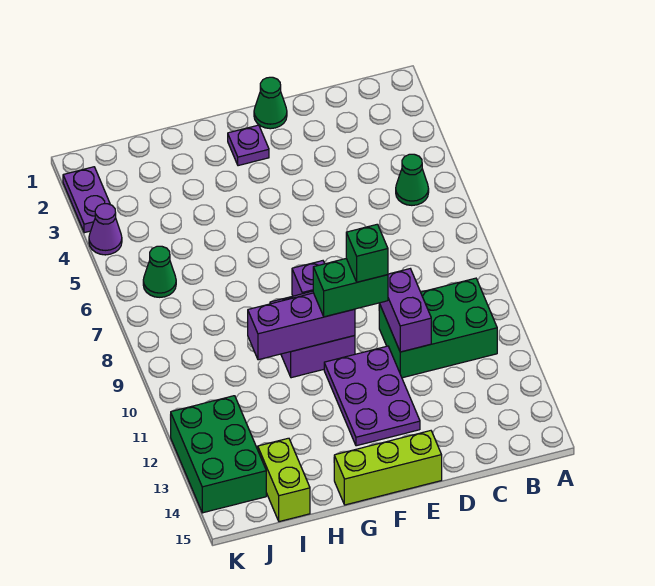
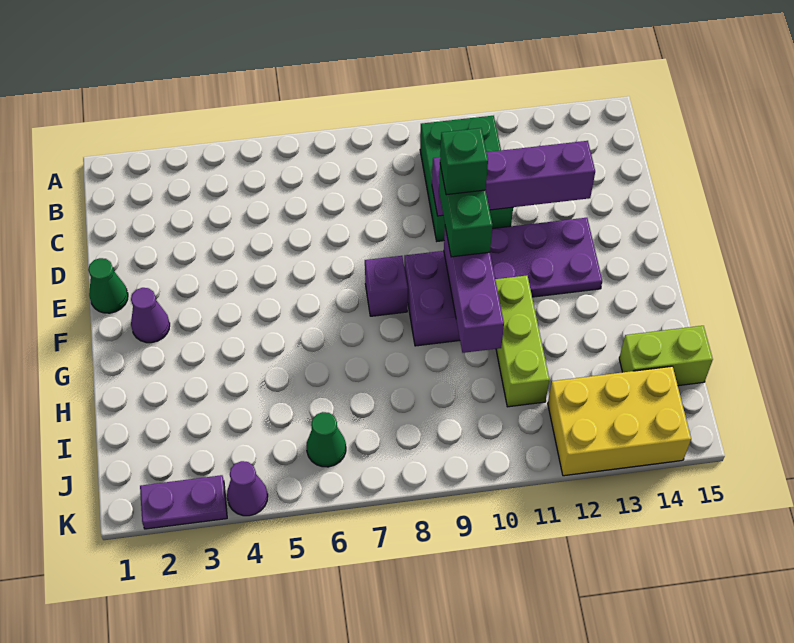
green cone B5 level 1 -> none
purple brick D10:D11 level 2 -> purple brick D10:D13 level 2
lime brick E15:G15 level 1 -> lime brick G11:I11 level 1
purple plate F2 level 1 -> purple cone F2 level 1
green brick J12:K14 level 1 -> yellow brick J12:K14 level 1

